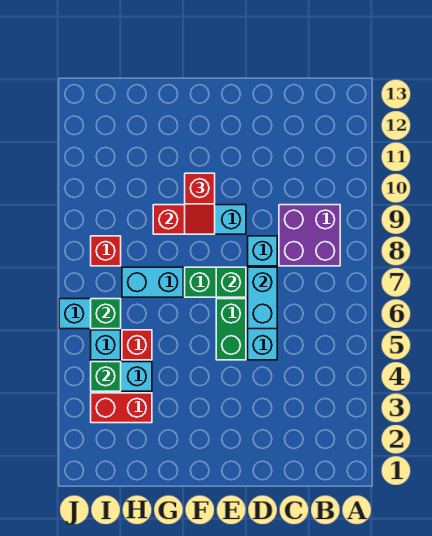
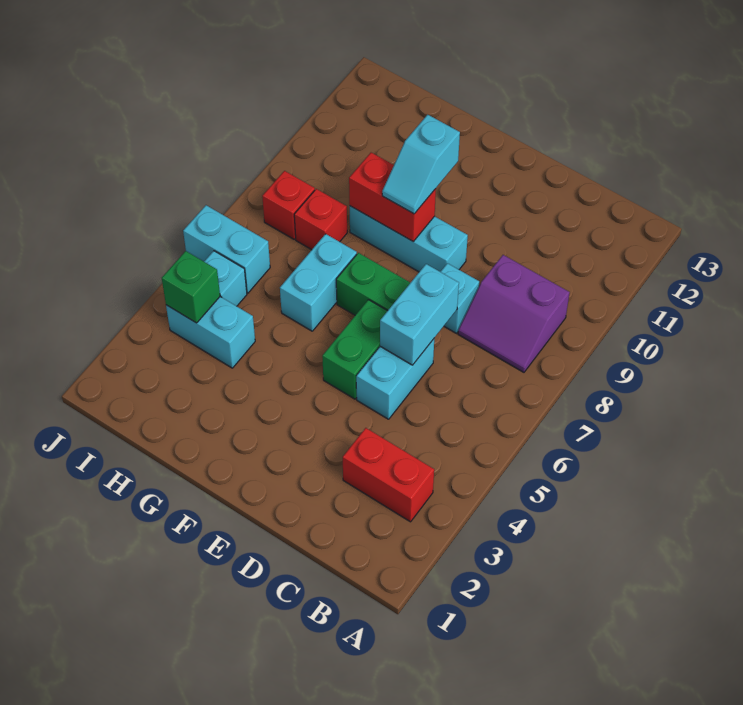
purple brick B8:C9 level 1 -> purple slope B8:C9 level 1 top 9
green brick E7 level 2 -> none
red slope F9:F10 level 3 top 10 -> cyan slope F9:F10 level 3 top 10
cyan brick G7:H7 level 1 -> cyan brick G6:G7 level 1
red brick H3:I3 level 1 -> red brick B3:C3 level 1
red brick H5 level 1 -> red brick H8 level 1
green brick I6 level 2 -> none

